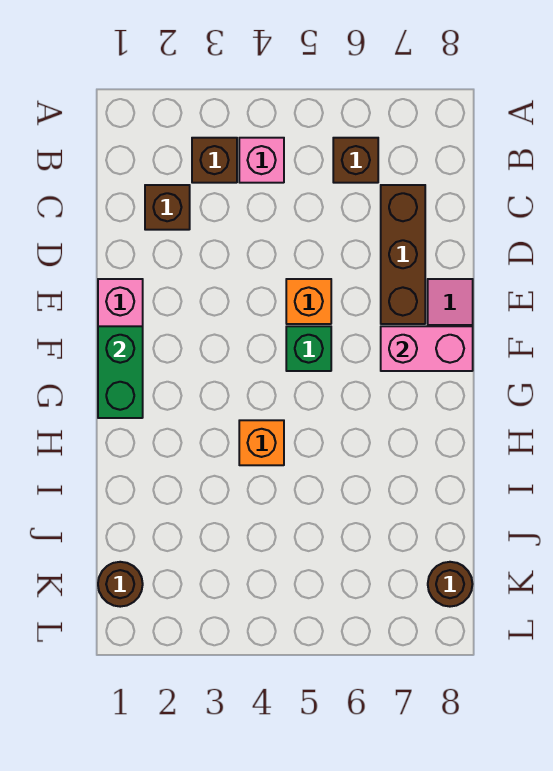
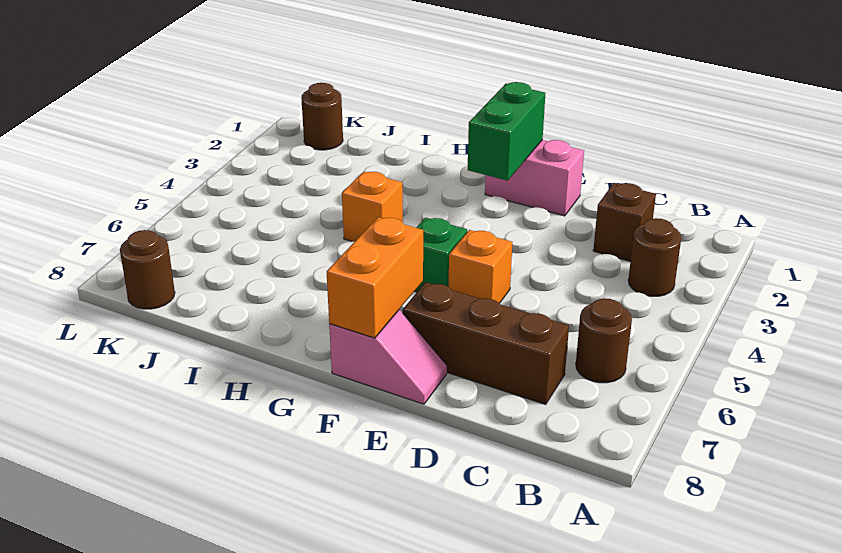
brown brick B3 level 1 -> brown round brick B3 level 1
pink brick B4 level 1 -> none
brown brick B6 level 1 -> brown round brick B6 level 1
green brick F1:G1 level 2 -> green brick F1:F2 level 2
pink brick F7:F8 level 2 -> orange brick F7:F8 level 2

